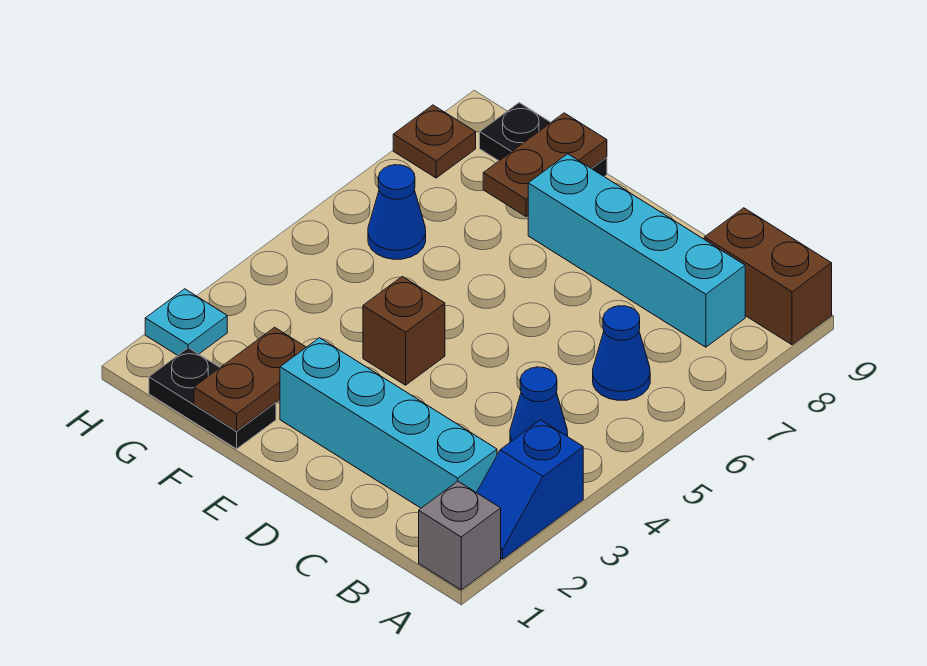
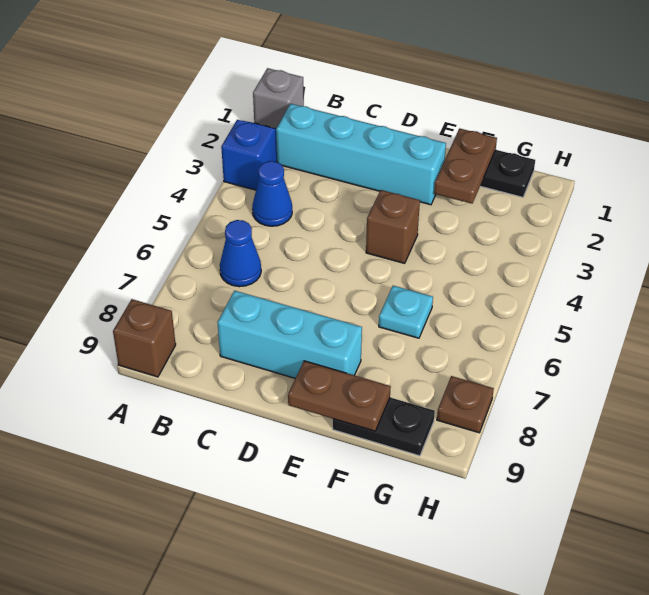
brown brick A9:B9 level 1 -> brown brick A9 level 1
cyan brick B8:E8 level 1 -> cyan brick C8:E8 level 1
brown plate F8:F9 level 2 -> brown plate E9:F9 level 2
blue cone G6 level 1 -> none
cyan plate H2 level 1 -> cyan plate F6 level 1

